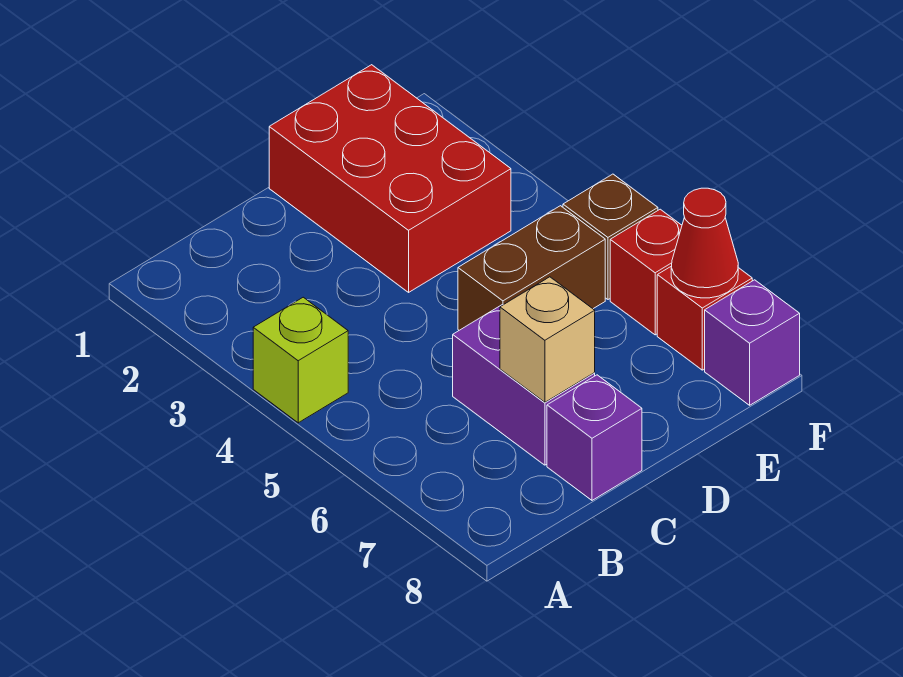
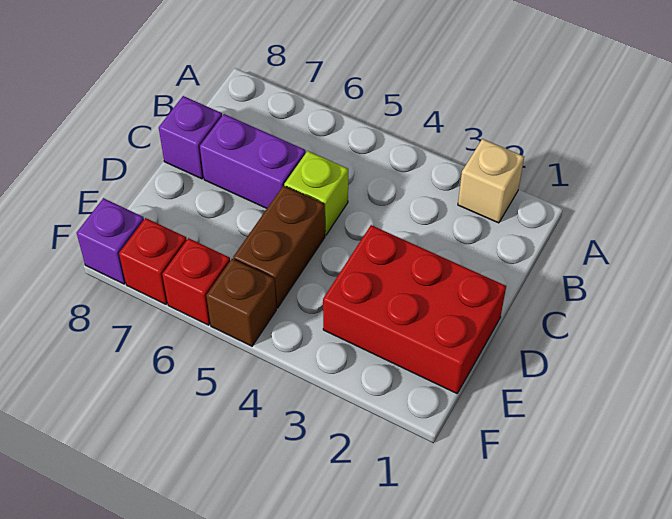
lime brick A4 level 1 -> lime brick C5 level 1
tan brick C7 level 2 -> tan brick A2 level 1
red cone F7 level 2 -> none

